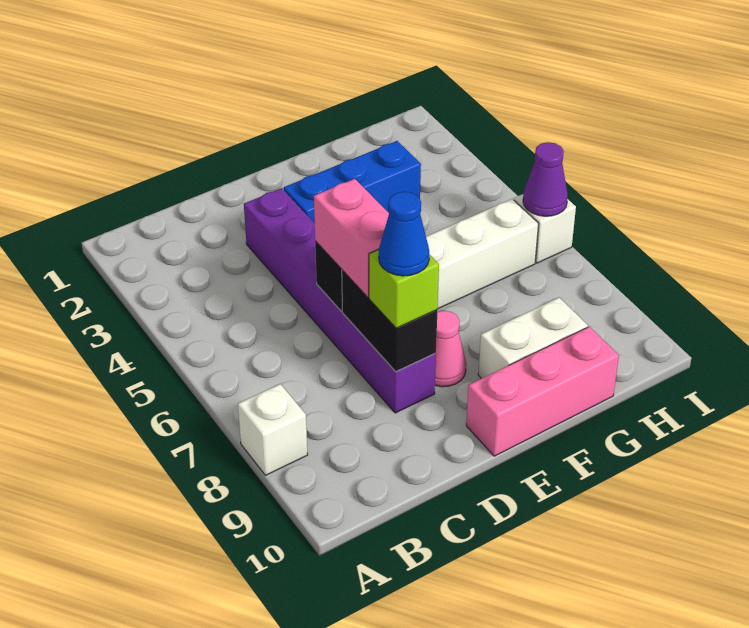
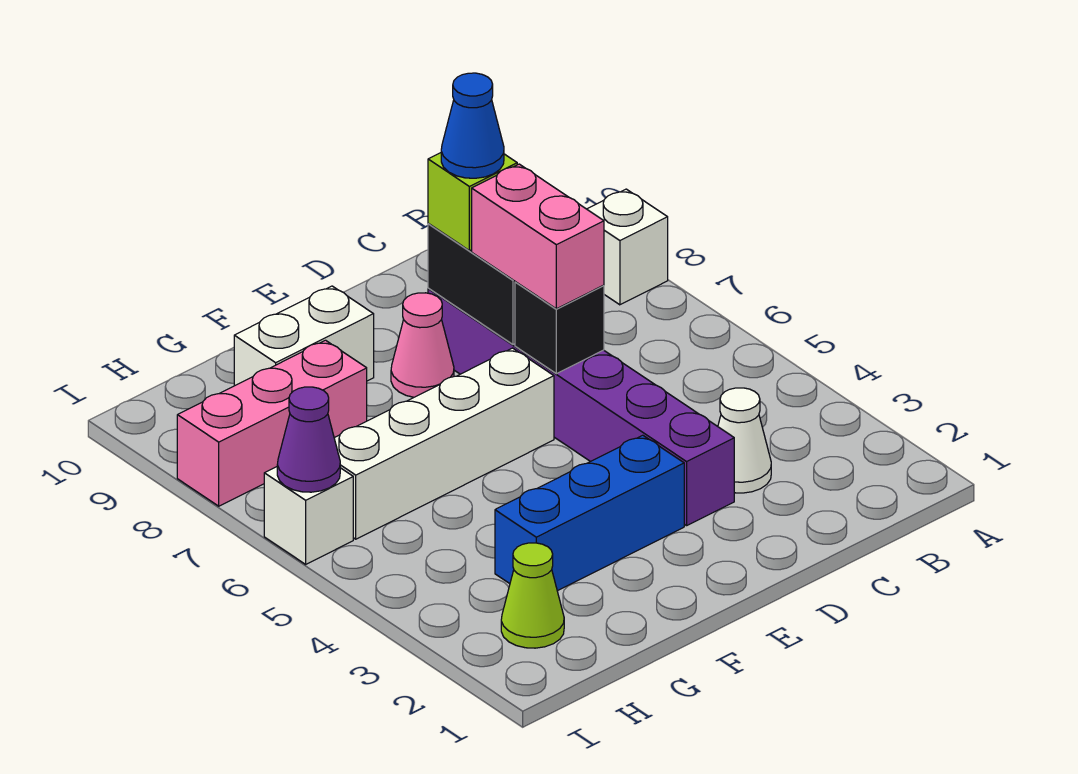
none -> white cone C3 level 1
pink brick E10:G10 level 1 -> pink brick G8:I8 level 1
none -> lime cone H2 level 1

